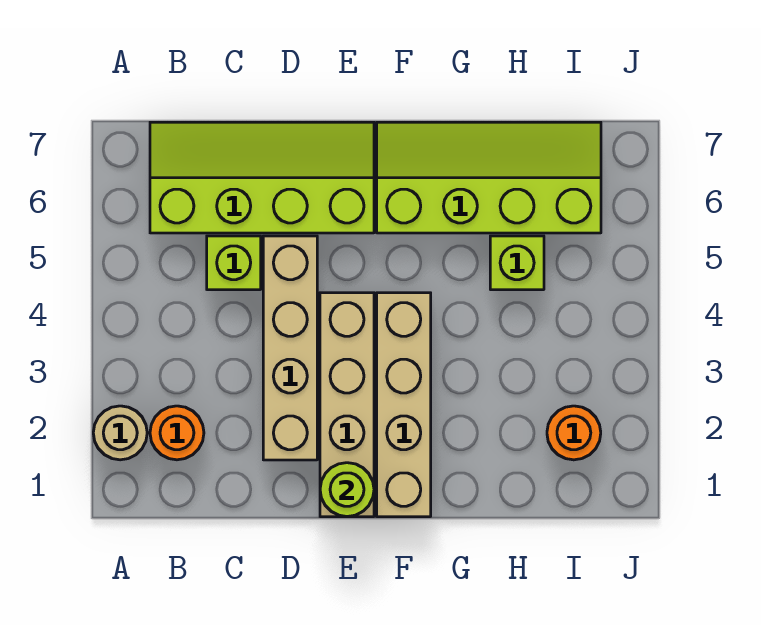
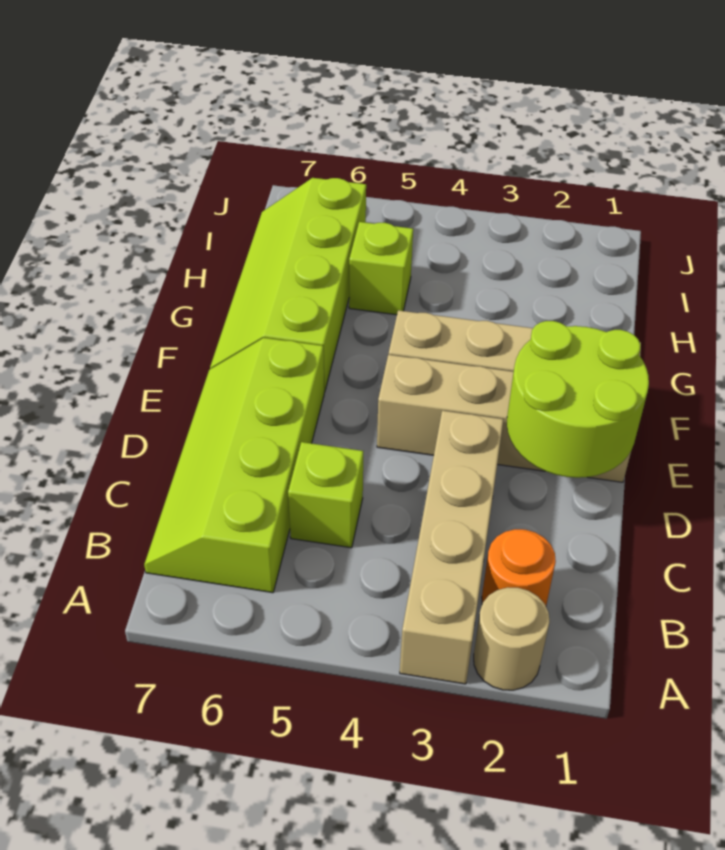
tan brick D2:D5 level 1 -> tan brick A3:D3 level 1
lime round brick E1 level 2 -> lime round brick D1:E2 level 2
orange round brick I2 level 1 -> none

